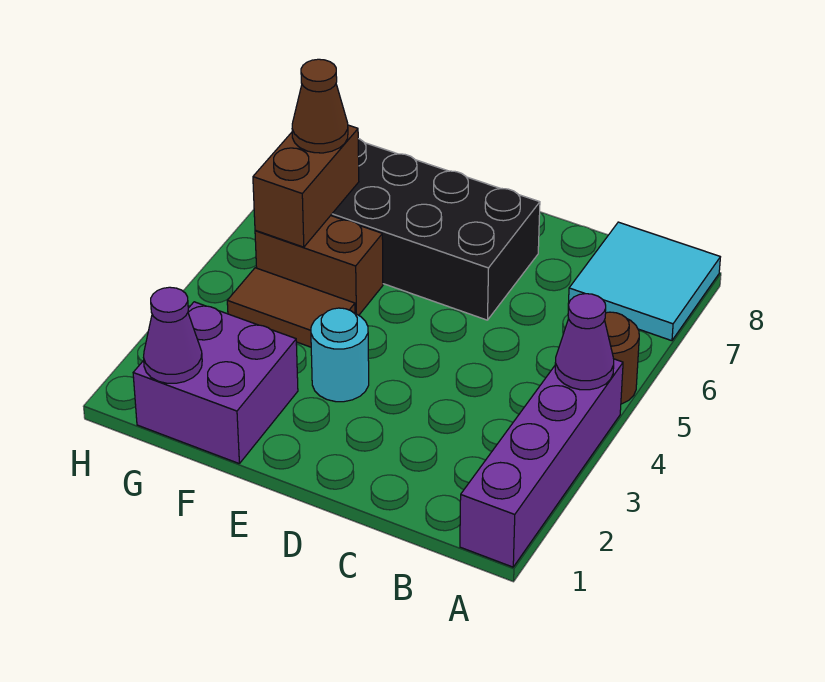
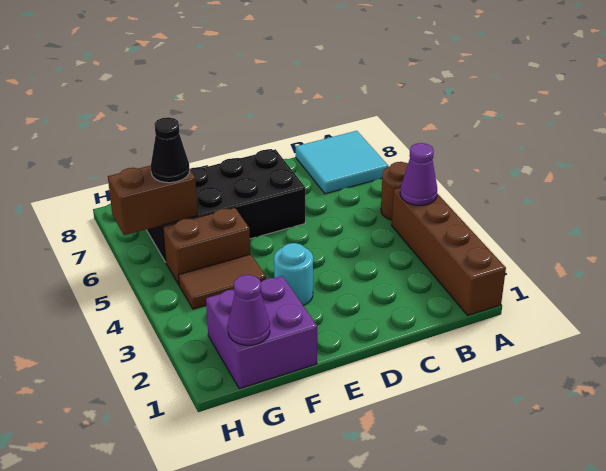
purple brick A1:A4 level 1 -> brown brick A1:A4 level 1
brown brick G5:G6 level 2 -> brown brick G6:H6 level 2
brown cone G6 level 3 -> black cone G6 level 3

